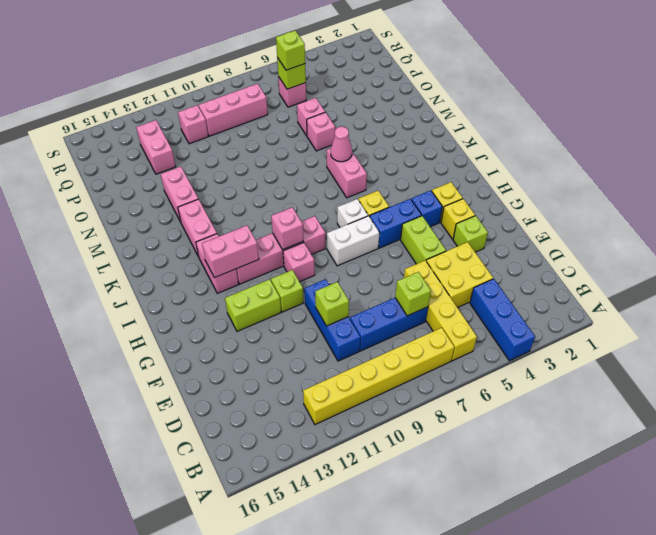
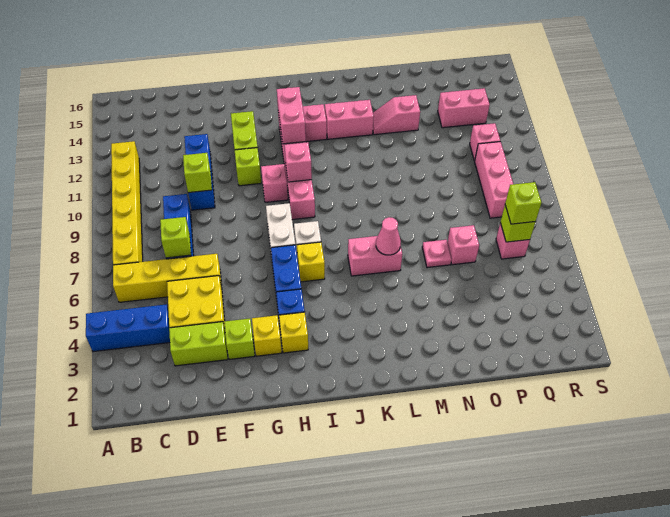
blue brick D10:F10 level 1 -> blue brick E10:E12 level 1
lime brick F5:G5 level 1 -> lime brick D3:E3 level 1
pink brick M13:N13 level 1 -> pink slope M13:N13 level 1 top N
pink brick N6 level 1 -> pink plate N6 level 1

